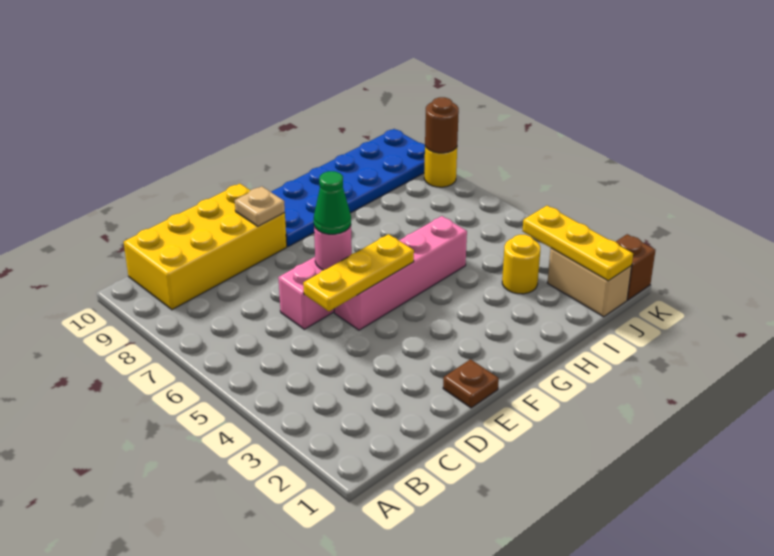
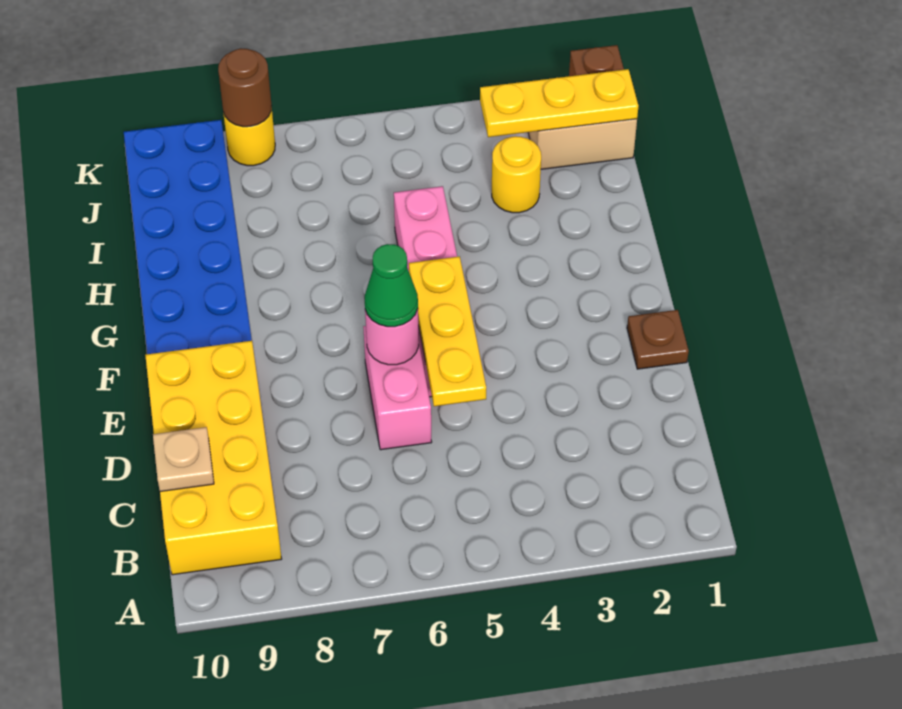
tan plate E9 level 2 -> tan plate C10 level 2

